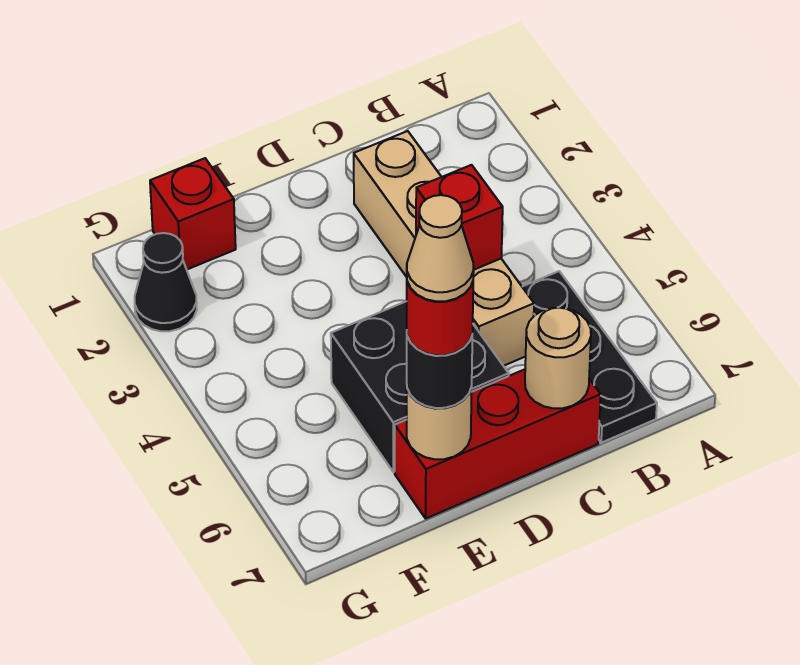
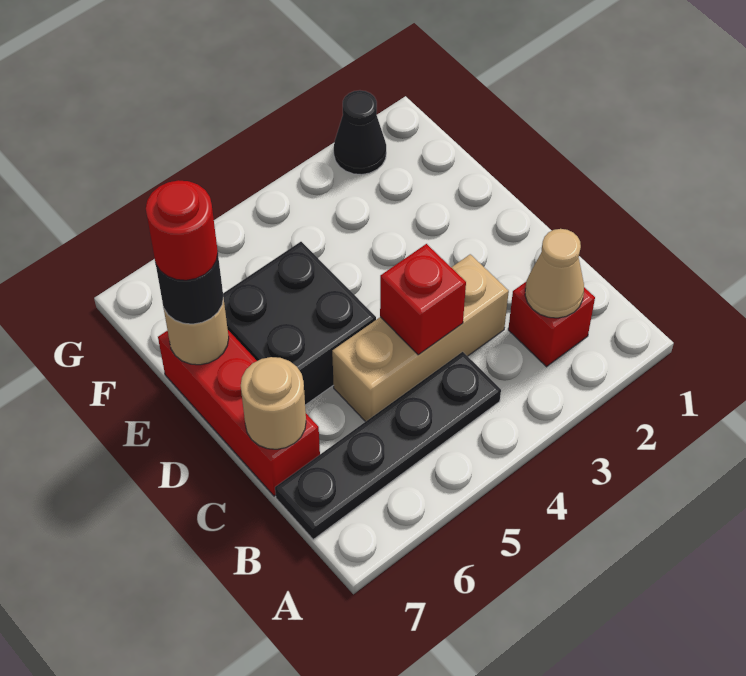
black plate B5:B7 level 1 -> black plate B4:B7 level 1
tan brick C2:C5 level 1 -> tan brick C3:C5 level 1
tan cone E7 level 5 -> tan cone B2 level 2
red brick F1 level 1 -> red brick B2 level 1

